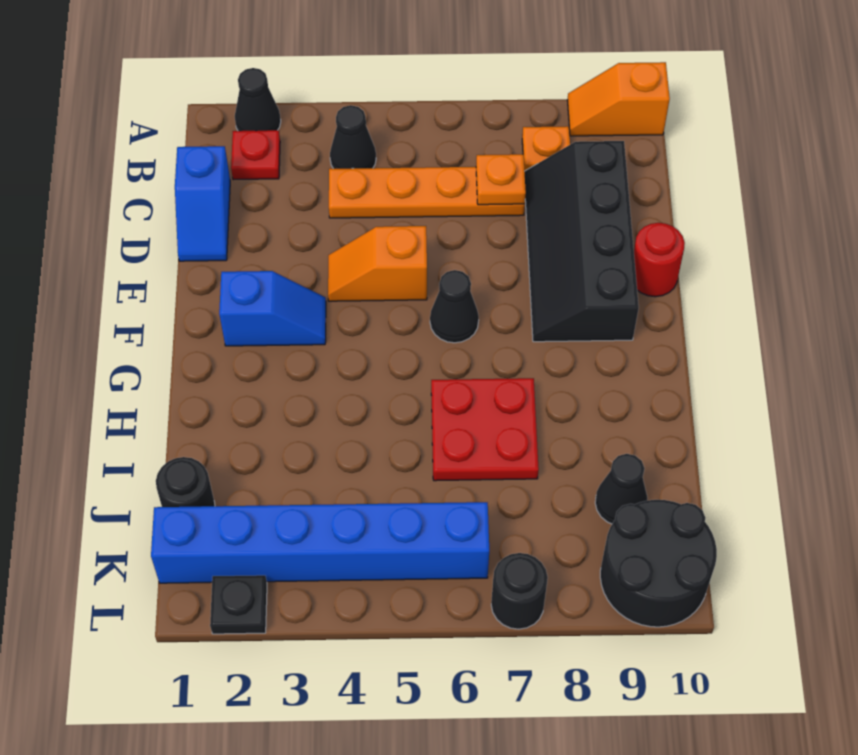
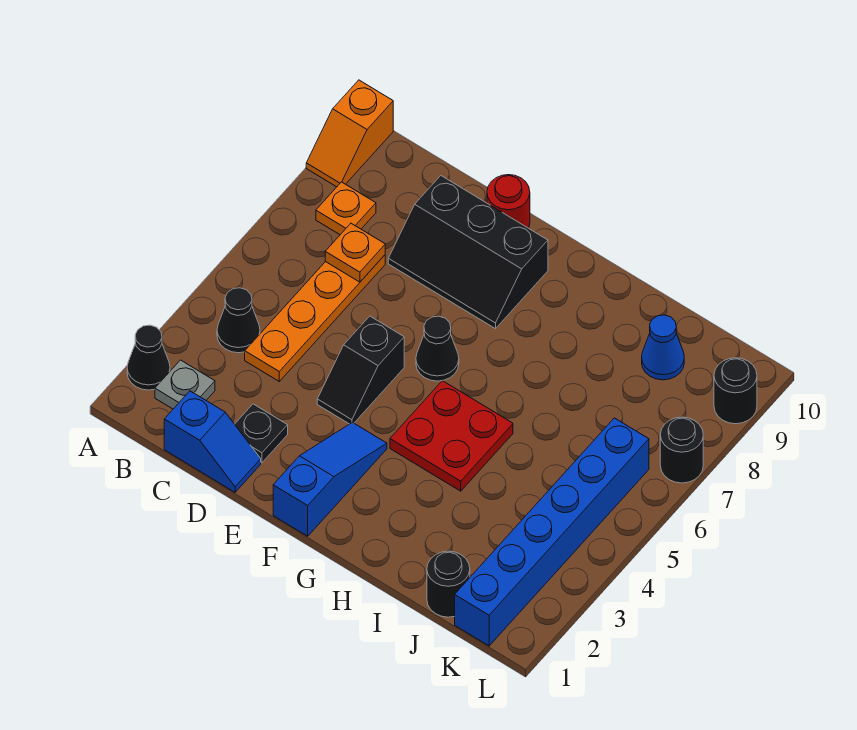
red plate B2 level 1 -> grey plate B2 level 1
black slope C8:F9 level 1 top 9 -> black slope D8:F9 level 1 top 9
orange slope E4:E5 level 1 top 5 -> black slope E4:E5 level 1 top 5
blue slope F2:F3 level 1 top 2 -> blue slope F1:F3 level 1 top 1
red plate H6:I7 level 1 -> red plate G4:H5 level 1
black cone J9 level 1 -> blue cone J9 level 1
black round brick K9:L10 level 1 -> black round brick L9 level 1
black plate L2 level 1 -> black plate D2 level 1

